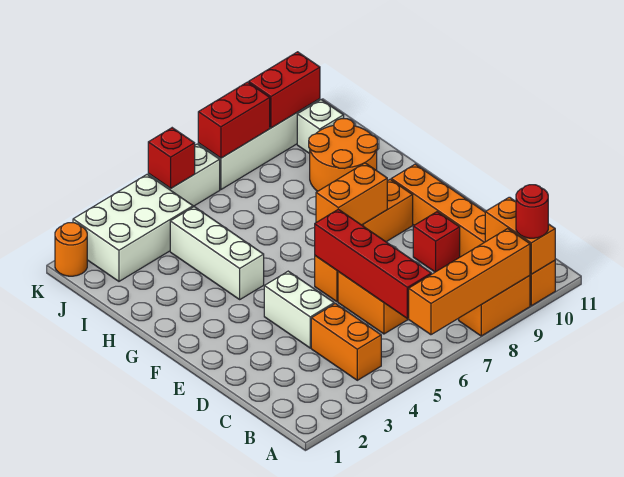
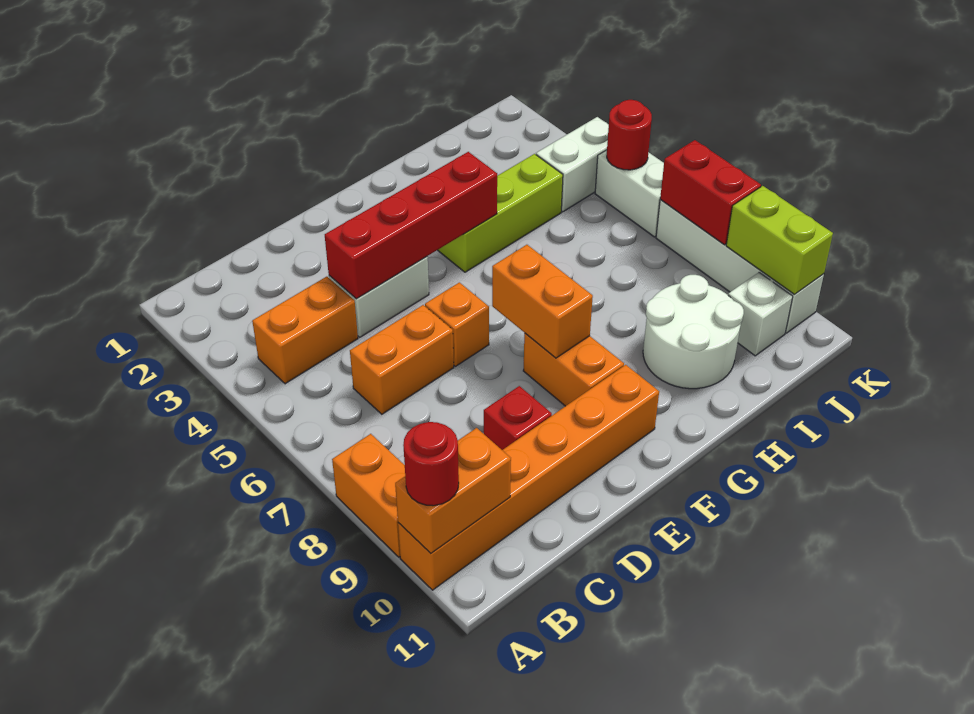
orange brick A6:A9 level 2 -> none
red brick B6:E6 level 2 -> red brick D4:G4 level 2
white brick G4:I4 level 1 -> lime brick G4:I4 level 1
orange round brick H9:I10 level 1 -> white round brick H9:I10 level 1
white brick J2:K4 level 1 -> white brick J4:K4 level 1
orange round brick K1 level 1 -> none
red brick K5 level 2 -> red round brick K5 level 2
red brick K9:K10 level 2 -> lime brick K9:K10 level 2

